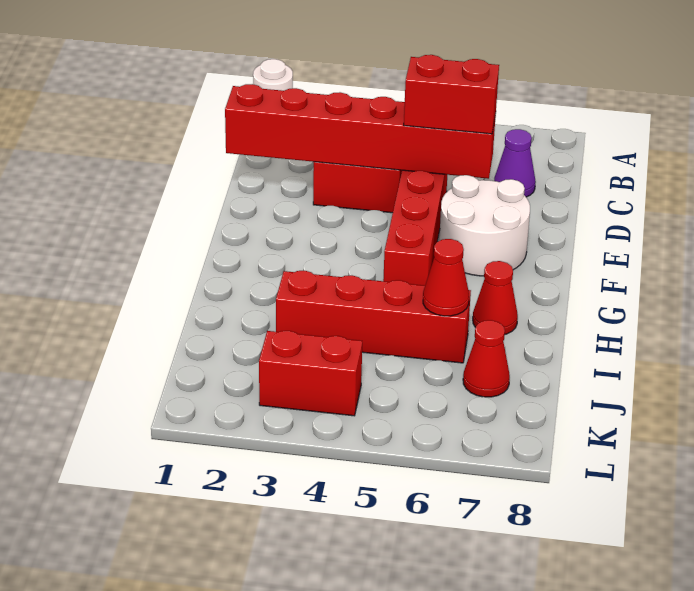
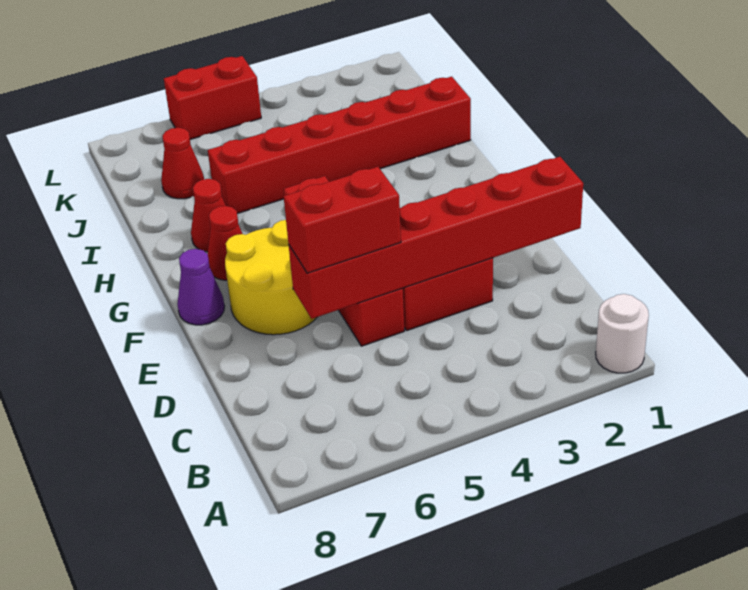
purple cone C7 level 1 -> purple cone F8 level 1
white round brick E6:F7 level 1 -> yellow round brick E6:F7 level 1
red brick I3:I6 level 1 -> red brick I1:I6 level 1
red cone I6 level 2 -> red cone G7 level 1
red brick K3:K4 level 1 -> red brick L5:L6 level 1

